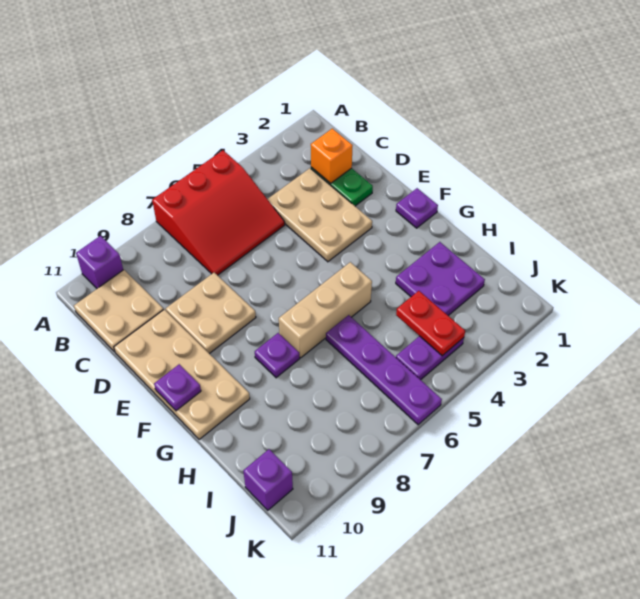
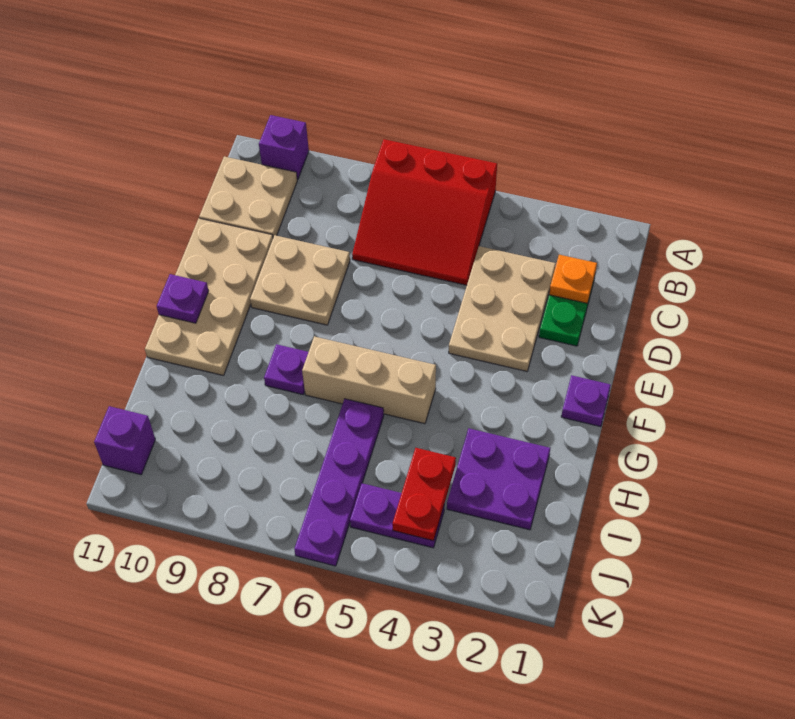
orange brick C2 level 2 -> orange plate C2 level 2

